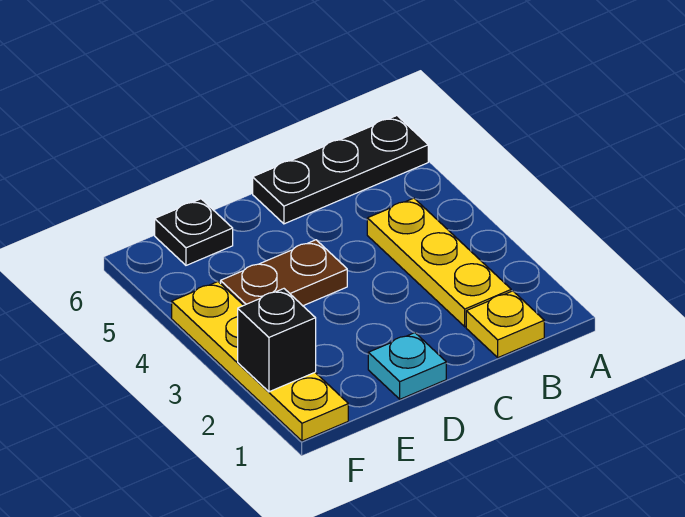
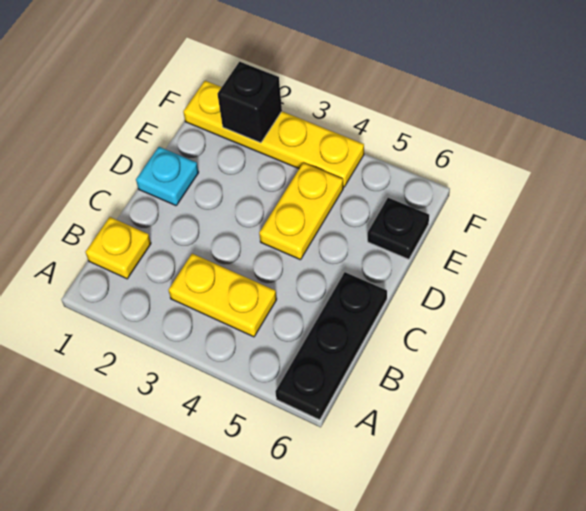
yellow plate B2:B4 level 1 -> yellow plate B3:B4 level 1
brown plate D4:E4 level 1 -> yellow plate D4:E4 level 1

